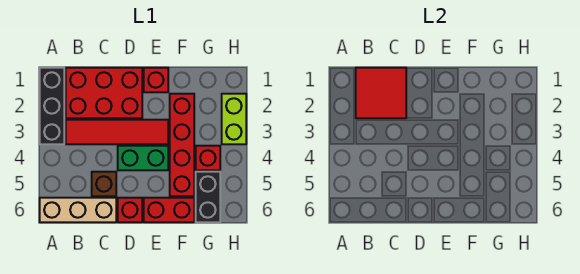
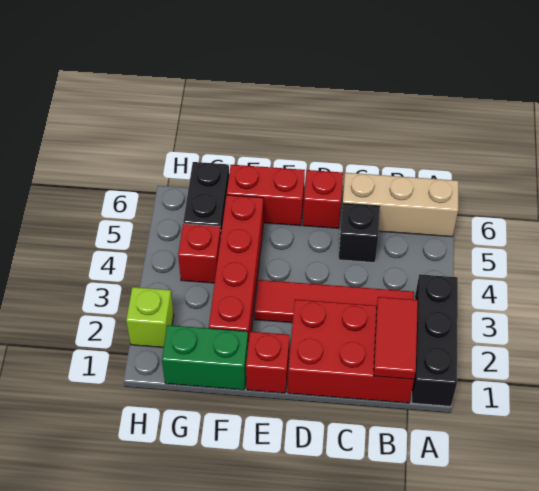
red tile B1:C2 level 2 -> red tile B1:B2 level 2
brown brick C5 level 1 -> black brick C5 level 1
green brick D4:E4 level 1 -> green brick F1:G1 level 1
lime brick H2:H3 level 1 -> lime brick H2 level 1

